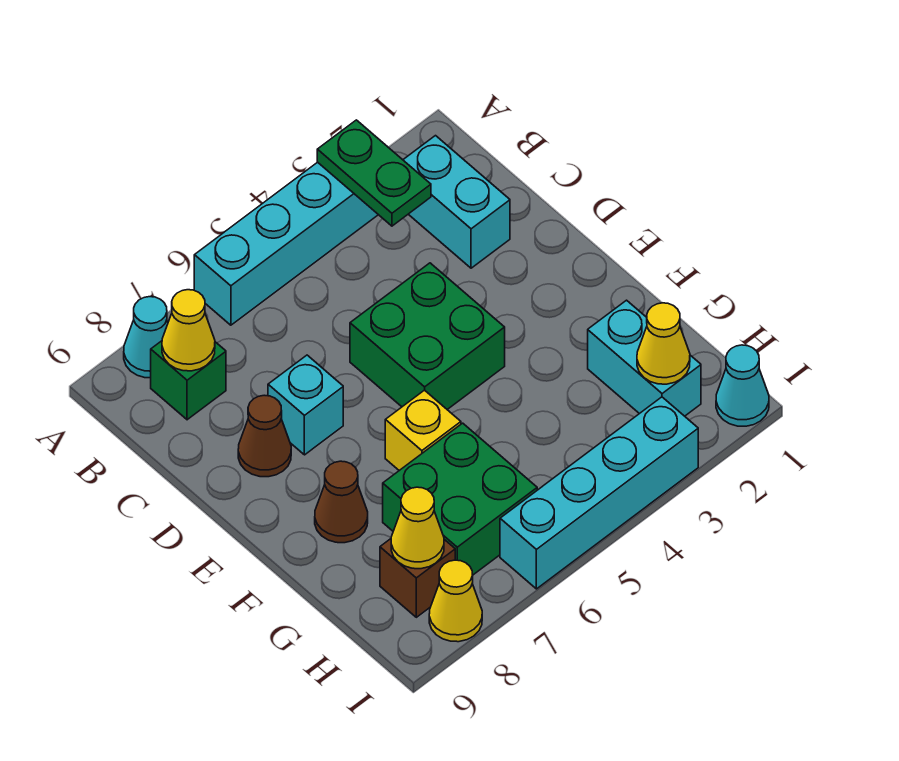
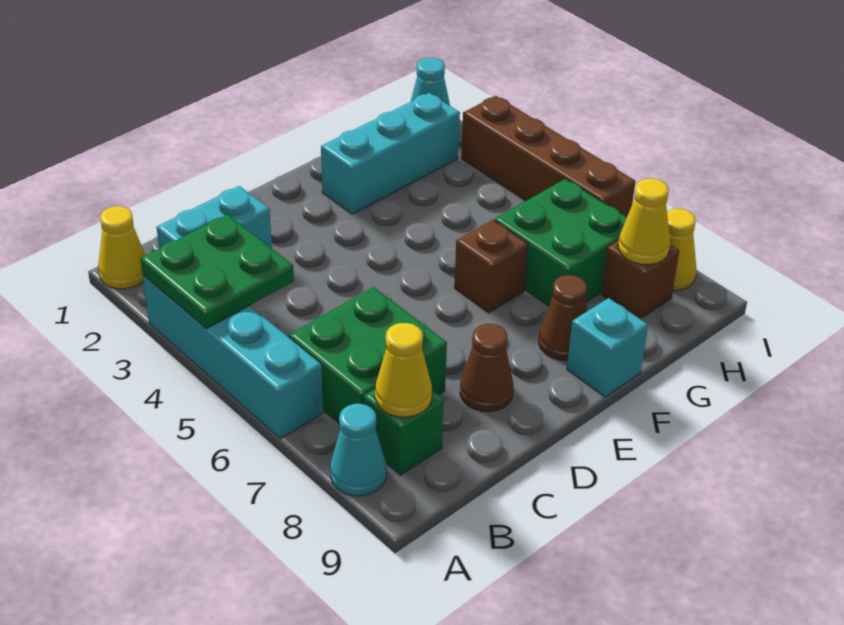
green plate A3:B3 level 2 -> green plate A3:B4 level 2
green brick D4:E5 level 1 -> green brick B6:C7 level 1
cyan brick D7 level 1 -> cyan brick F9 level 1
yellow brick F6 level 1 -> brown brick F6 level 1
cyan brick G2:H2 level 1 -> cyan brick F2:H2 level 1
yellow cone H2 level 2 -> yellow cone A1 level 1
cyan brick I3:I6 level 1 -> brown brick I3:I6 level 1

